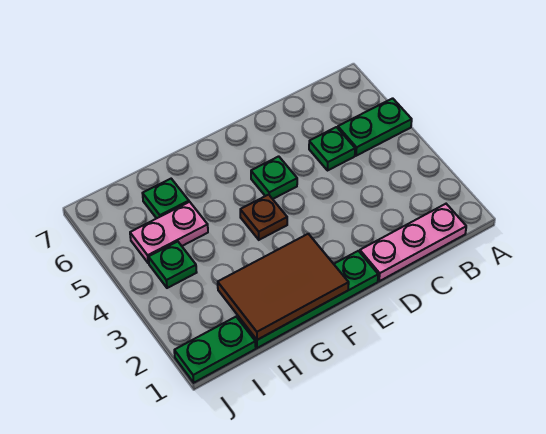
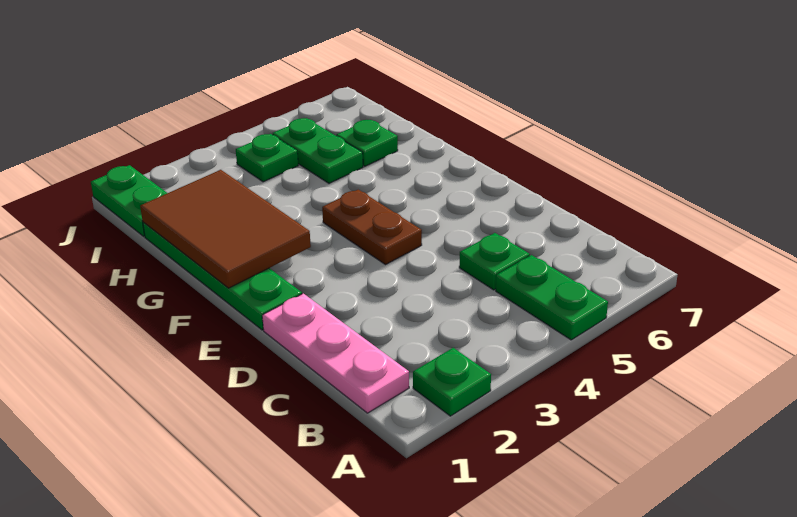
green plate E5 level 1 -> green plate A2 level 1
brown plate F4 level 1 -> brown plate E4:F4 level 1
pink plate H5:I5 level 1 -> green plate H5:I5 level 1

